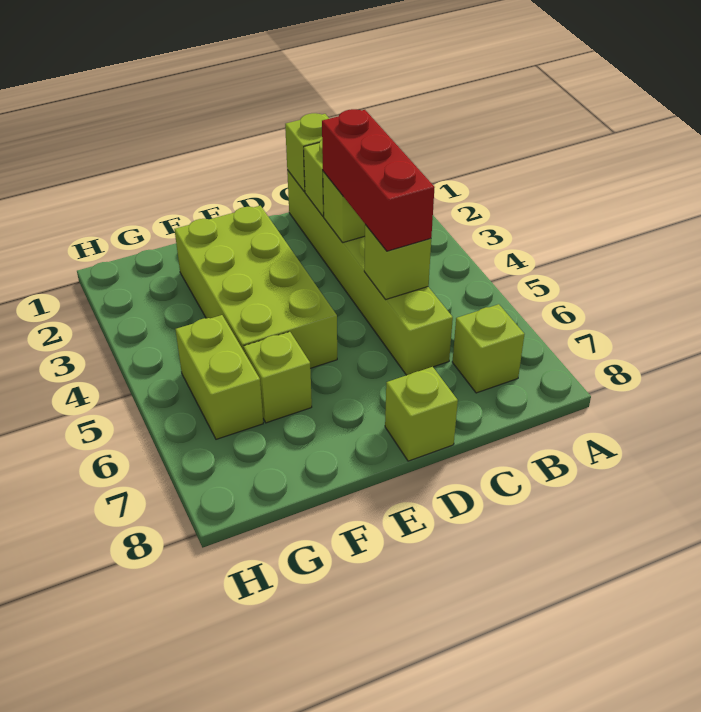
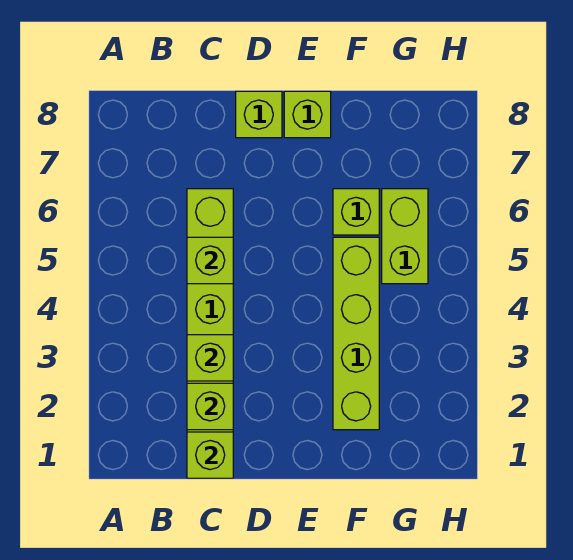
lime brick B7 level 1 -> lime brick E8 level 1
red brick C3:C5 level 3 -> none
lime brick E2:F5 level 1 -> lime brick F2:F5 level 1

